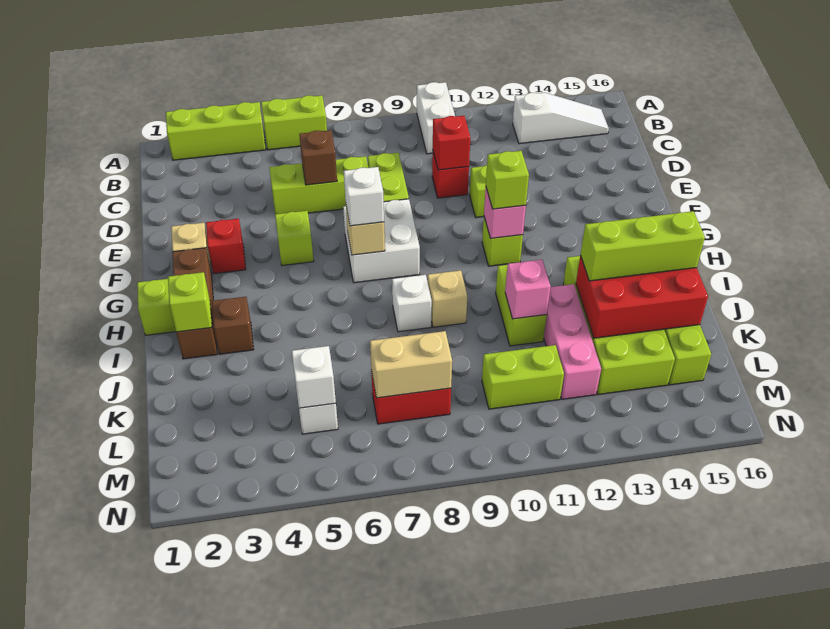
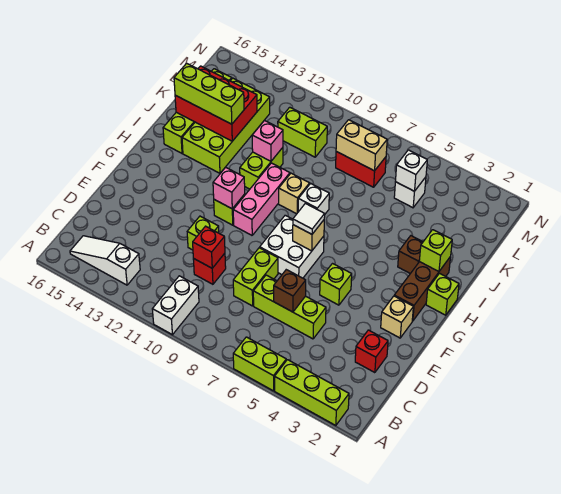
red brick F3 level 1 -> red brick D2 level 1
white brick G7 level 3 -> white tile G7 level 3
lime brick G11 level 3 -> none
pink brick J12:L12 level 1 -> pink brick G10:I10 level 1

